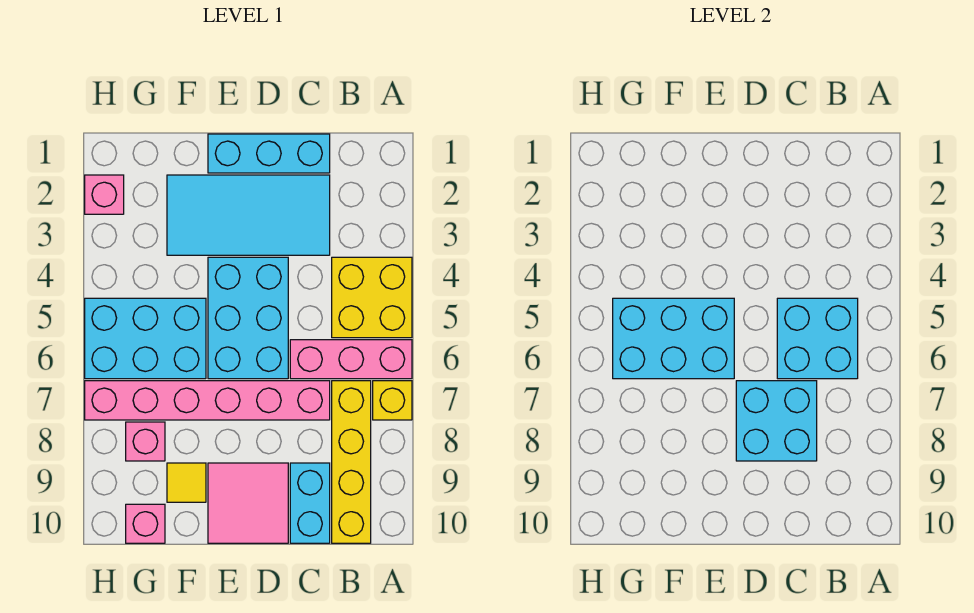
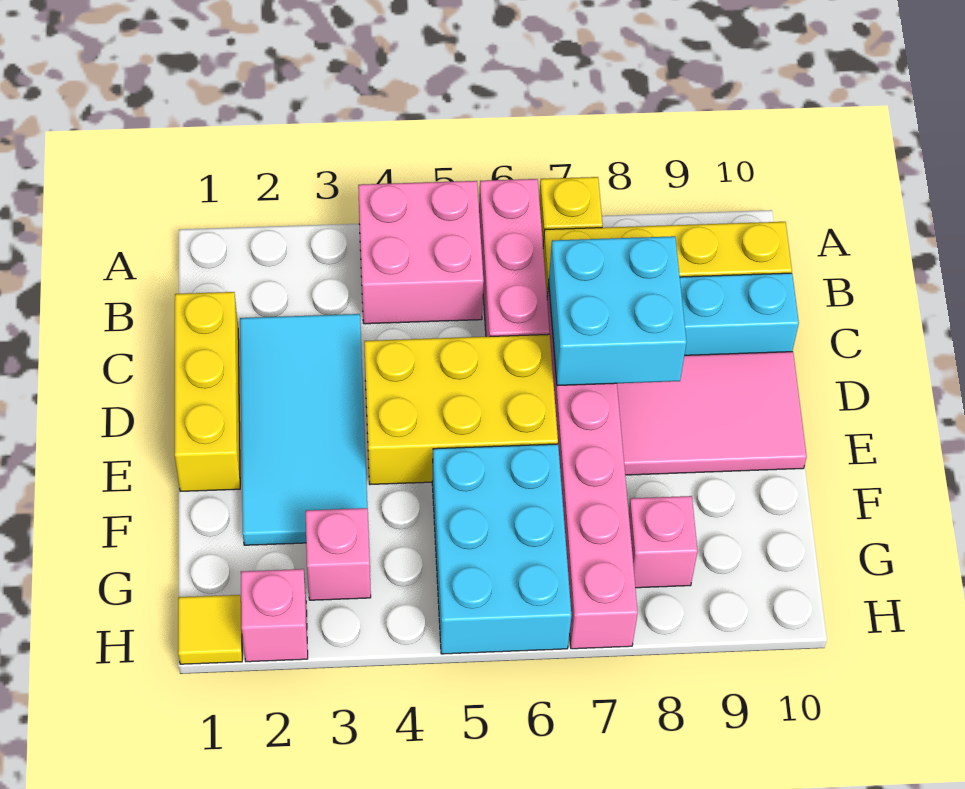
yellow brick A4:B5 level 1 -> pink brick A4:B5 level 1
cyan brick B5:C6 level 2 -> none
cyan brick C1:E1 level 1 -> yellow brick C1:E1 level 1
cyan brick D4:E6 level 1 -> yellow brick D4:E6 level 1
pink tile D9:E10 level 1 -> pink tile D8:E10 level 1
cyan brick E5:G6 level 2 -> none
yellow tile F9 level 1 -> yellow tile H1 level 1
pink brick G10 level 1 -> pink brick G3 level 1

